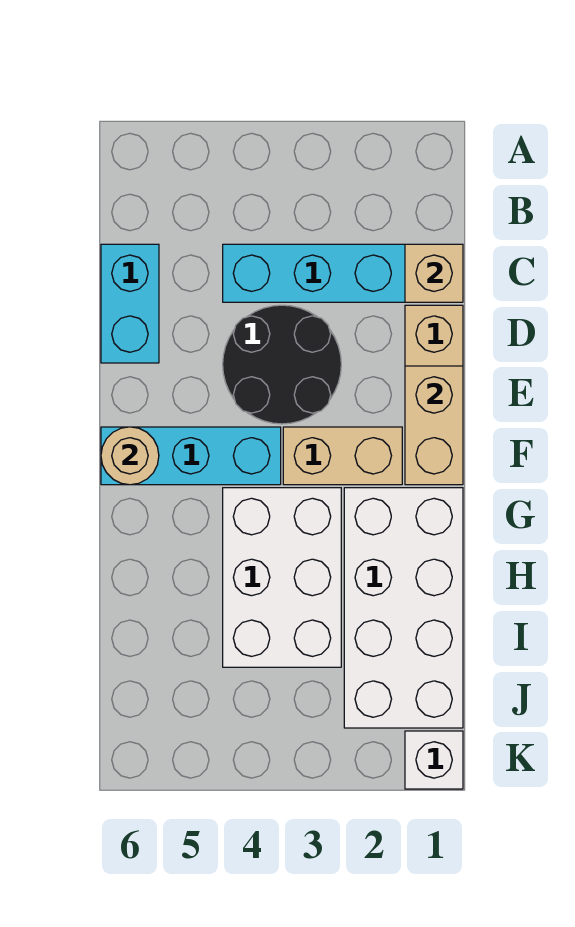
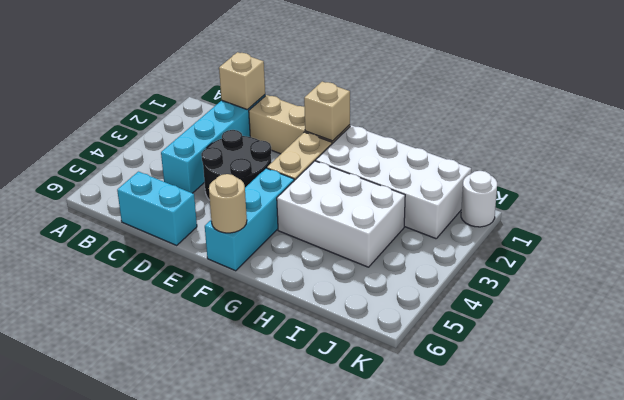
tan brick E1:F1 level 2 -> tan brick F1 level 2
white brick K1 level 1 -> white round brick K1 level 1

